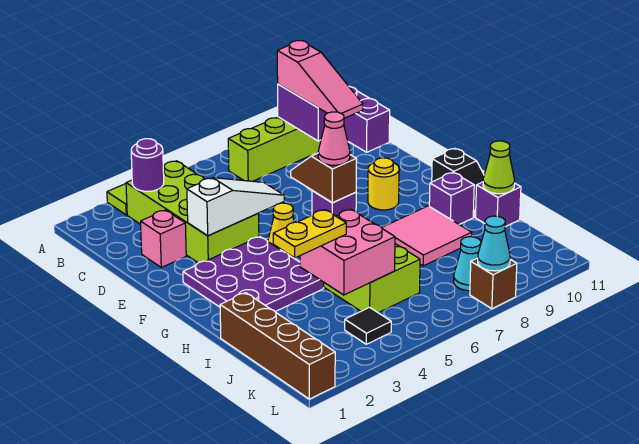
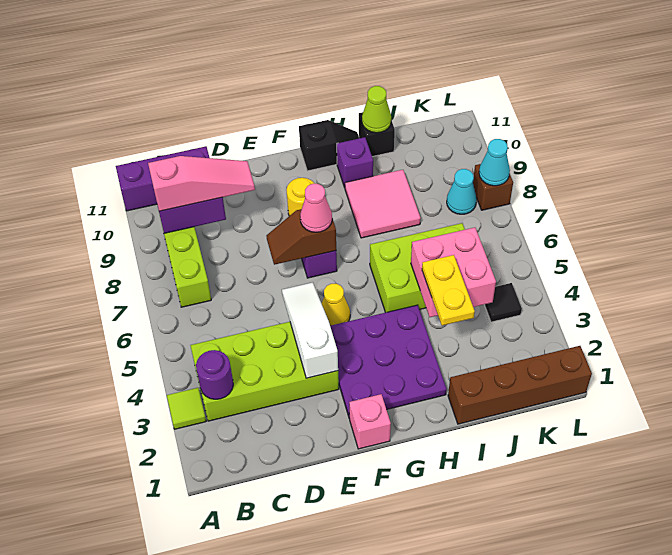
pink brick D2 level 1 -> pink brick F1 level 1
purple brick I11 level 1 -> black brick I11 level 1

